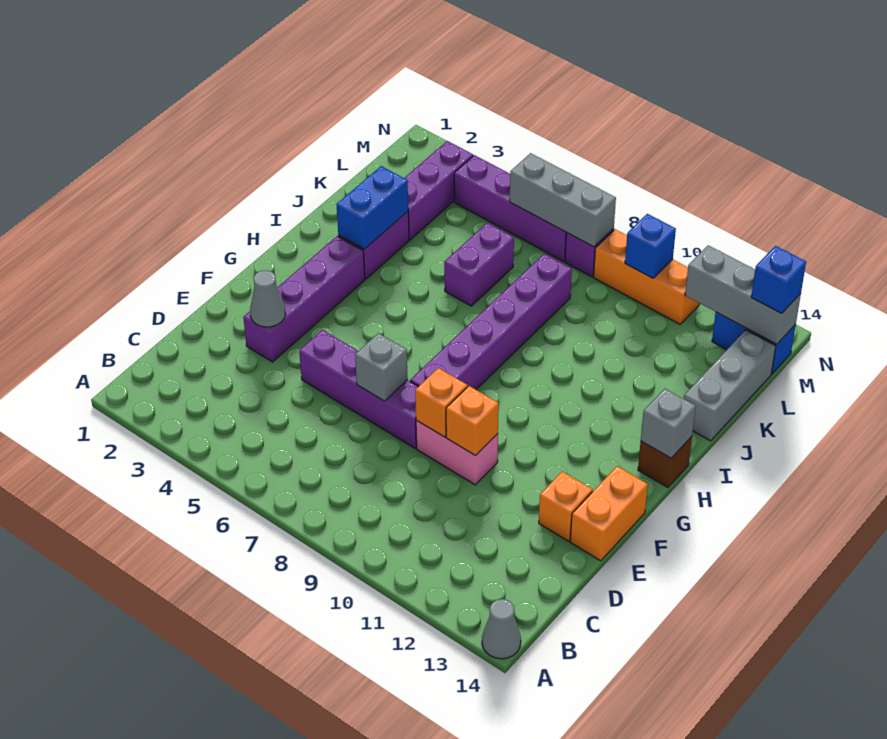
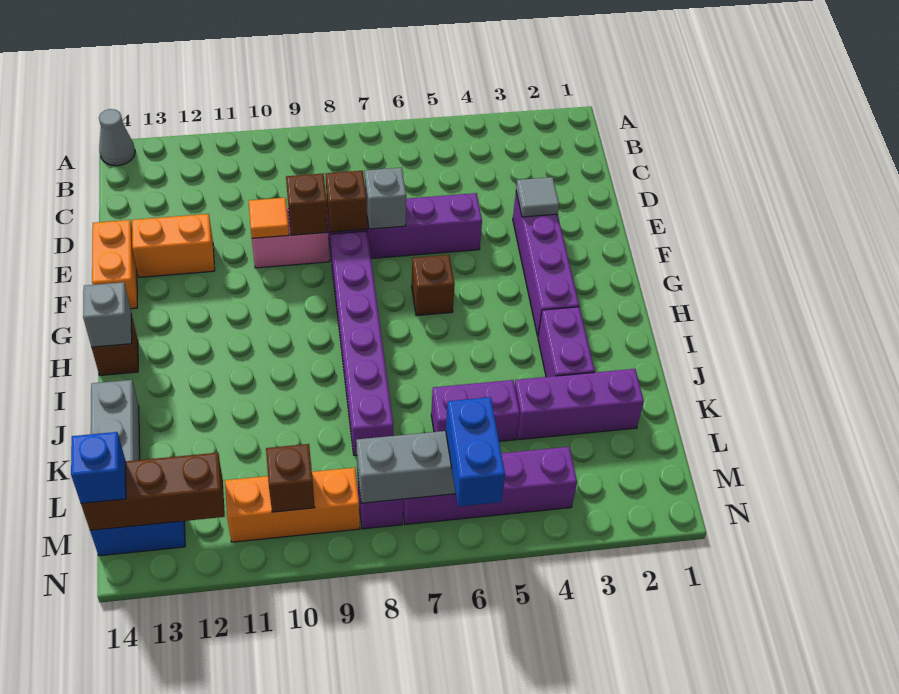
grey cone E3 level 2 -> grey tile E3 level 2
none -> brown brick E8 level 2
orange brick E9 level 2 -> brown brick E9 level 2
orange brick E10 level 2 -> orange tile E10 level 2
orange brick E13 level 1 -> orange brick E12:E13 level 1
none -> brown brick G6 level 1
blue brick I3:J3 level 2 -> blue brick M6:N6 level 3
purple brick J6:K6 level 1 -> purple brick K5:K6 level 1
purple brick K3:M3 level 1 -> purple brick K2:K4 level 1
blue brick M10 level 2 -> brown brick M10 level 2
grey brick M12:M14 level 2 -> brown brick M12:M14 level 2

